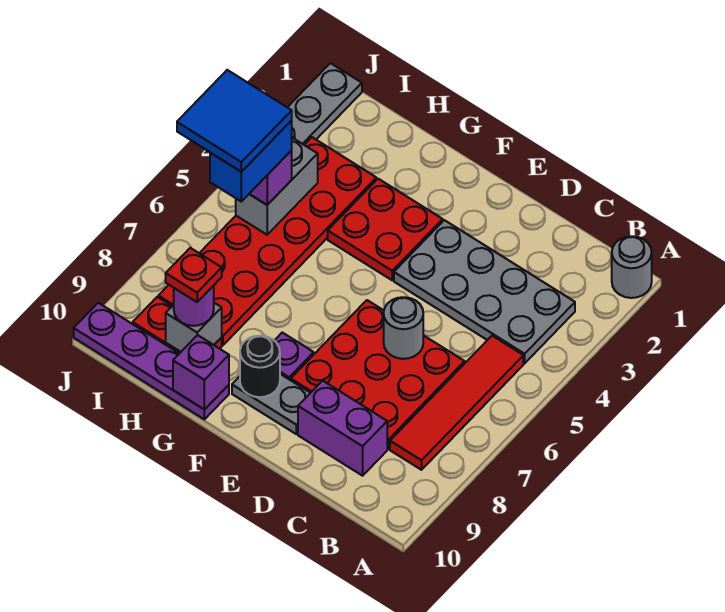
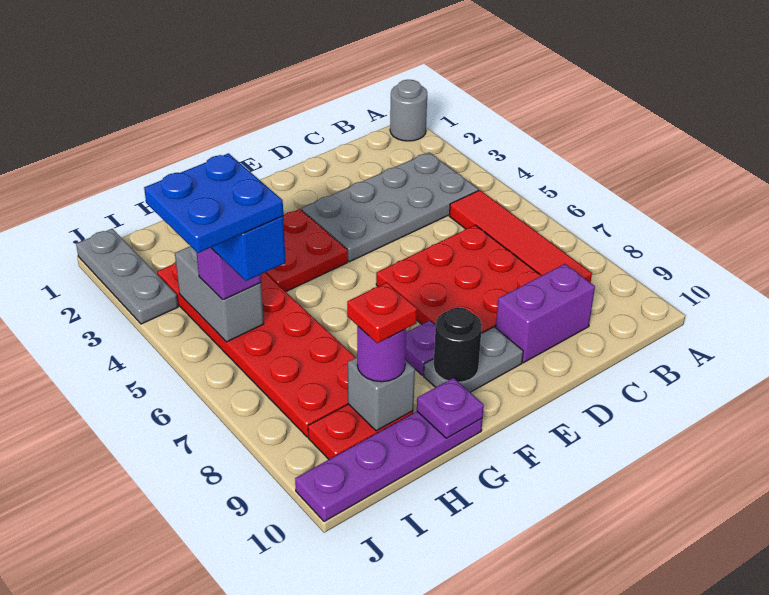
grey round brick D6 level 2 -> none
purple brick G10 level 2 -> purple plate G10 level 2
blue tile I5:J6 level 5 -> blue plate I5:J6 level 5

